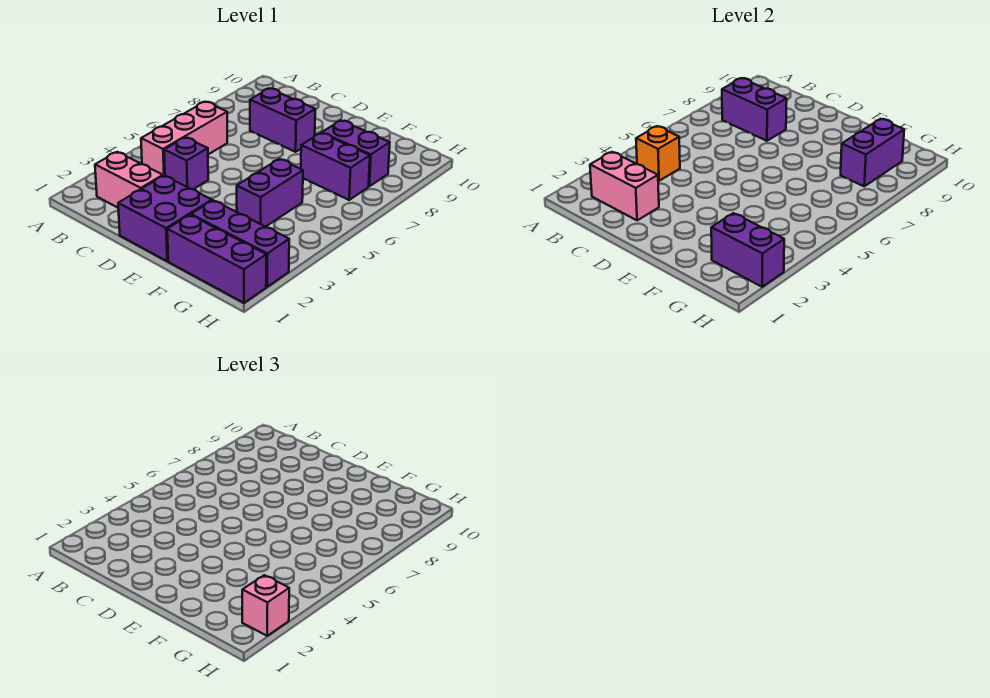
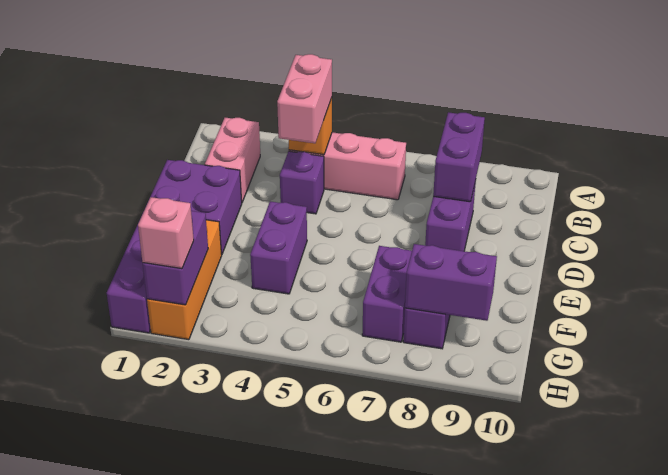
pink brick B2:C2 level 2 -> pink brick B4:C4 level 3
purple brick F2:H2 level 1 -> orange brick F2:H2 level 1
purple brick F4:F5 level 1 -> purple brick E4:F4 level 1

